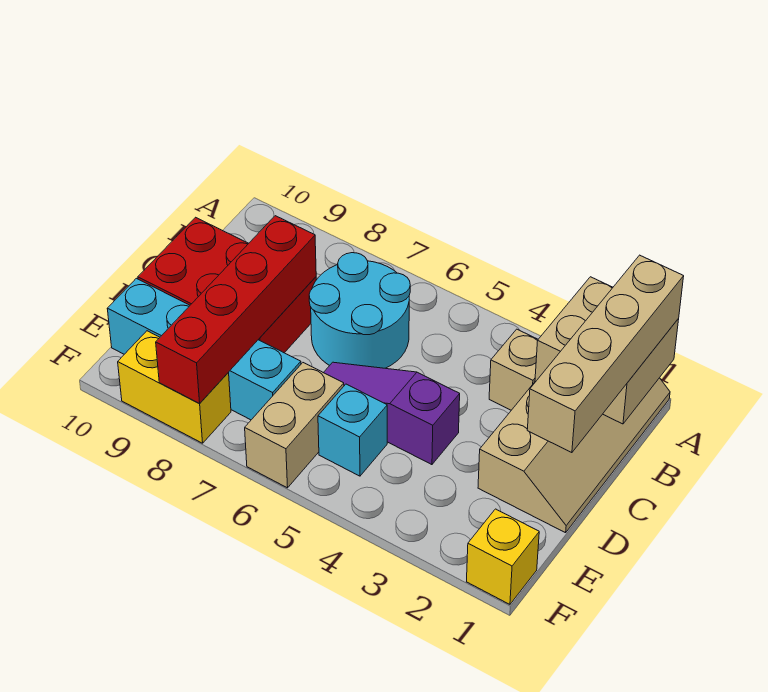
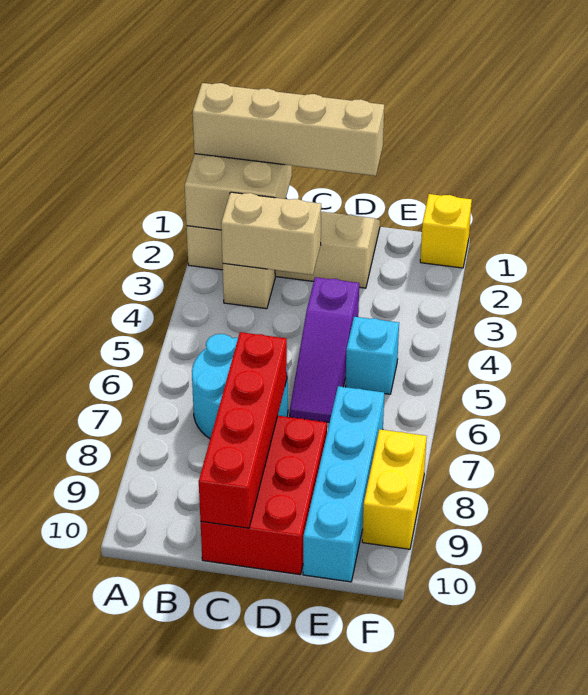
red brick C8:F8 level 2 -> red brick C7:C10 level 2
tan brick E6:F6 level 1 -> tan brick B3:C3 level 2

